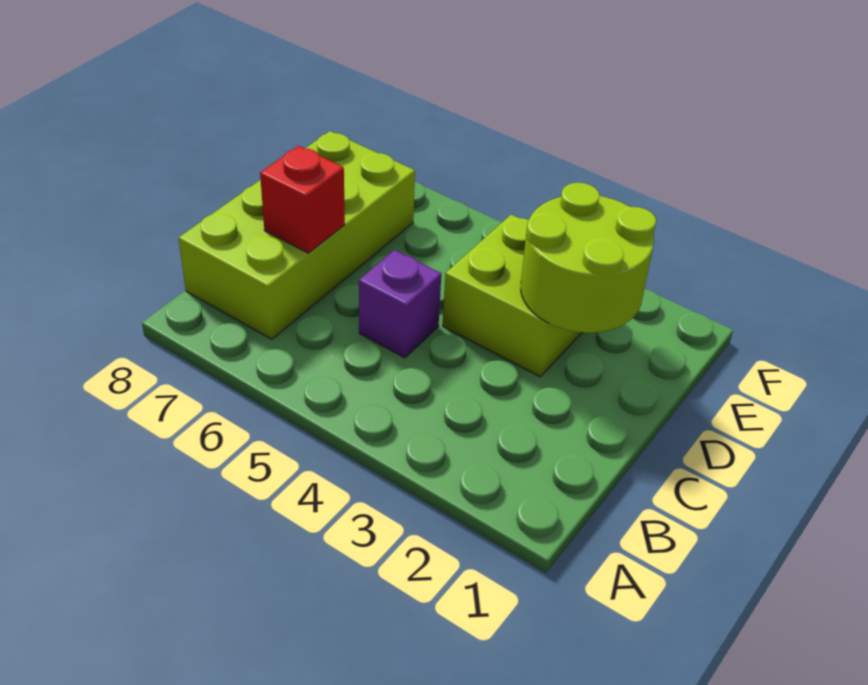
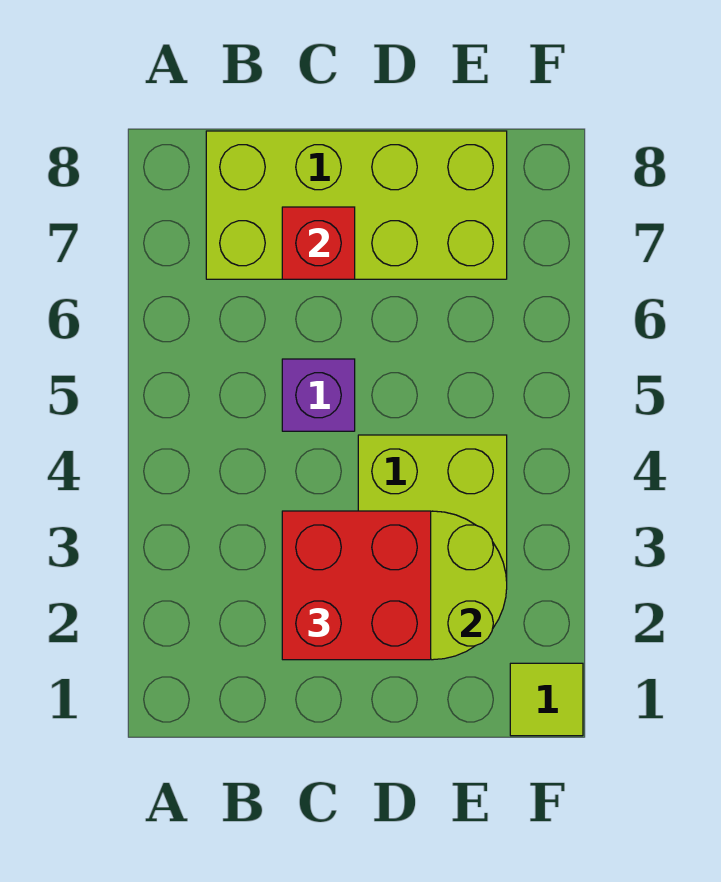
none -> red brick C2:D3 level 3
none -> lime tile F1 level 1

